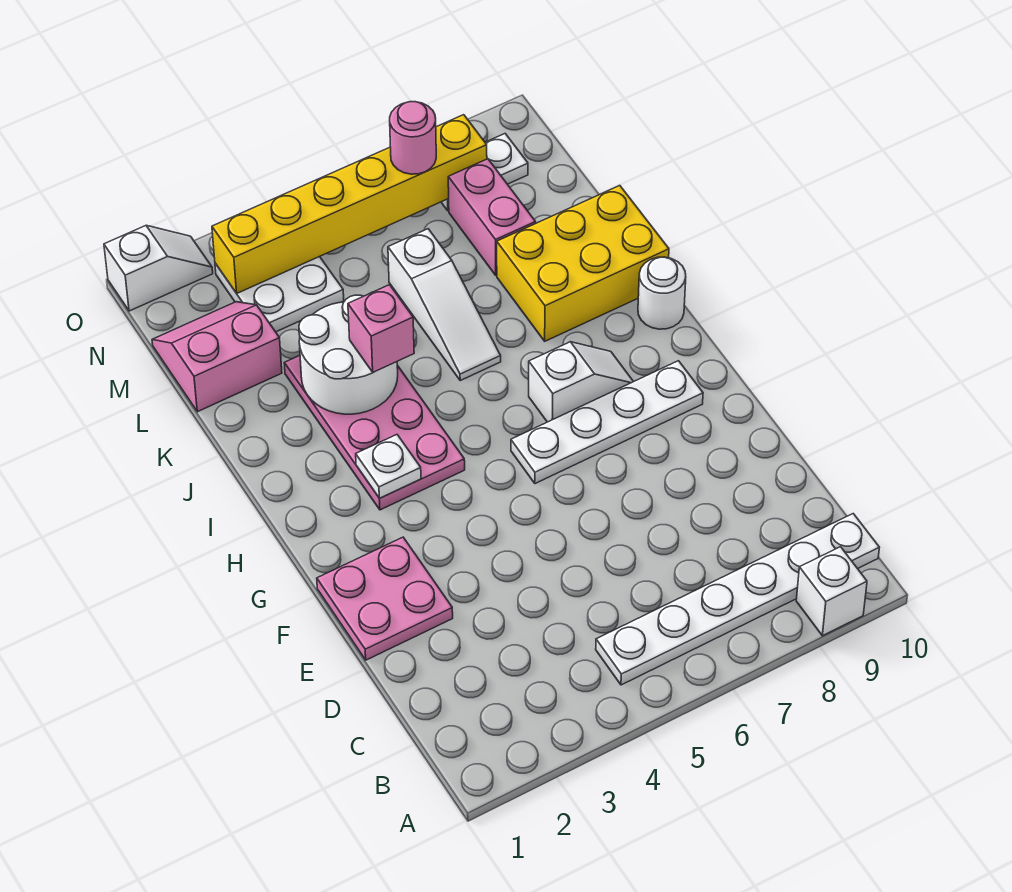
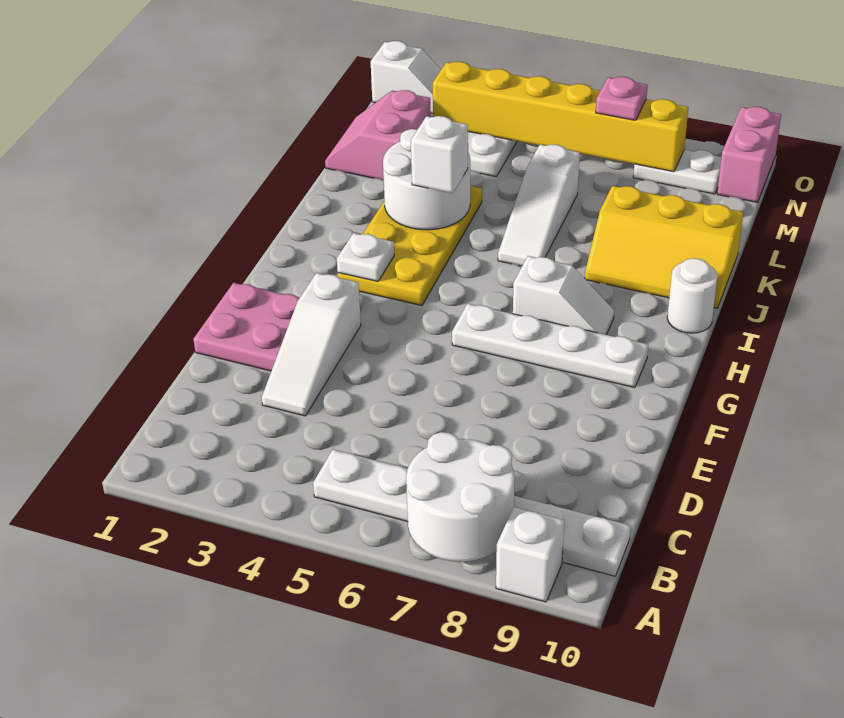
none -> white round brick A7:B8 level 2
none -> white slope D3:F3 level 1 top F
pink plate H3:K4 level 1 -> yellow plate H3:K4 level 1
pink brick J4 level 3 -> white brick J4 level 3
yellow brick J8:K10 level 1 -> yellow slope J8:K10 level 1 top K
pink slope L1:M2 level 1 top L -> pink slope L1:M2 level 1 top 2
pink brick L8:M8 level 1 -> pink brick N10:O10 level 1
pink round brick N7 level 3 -> pink plate N7 level 3

